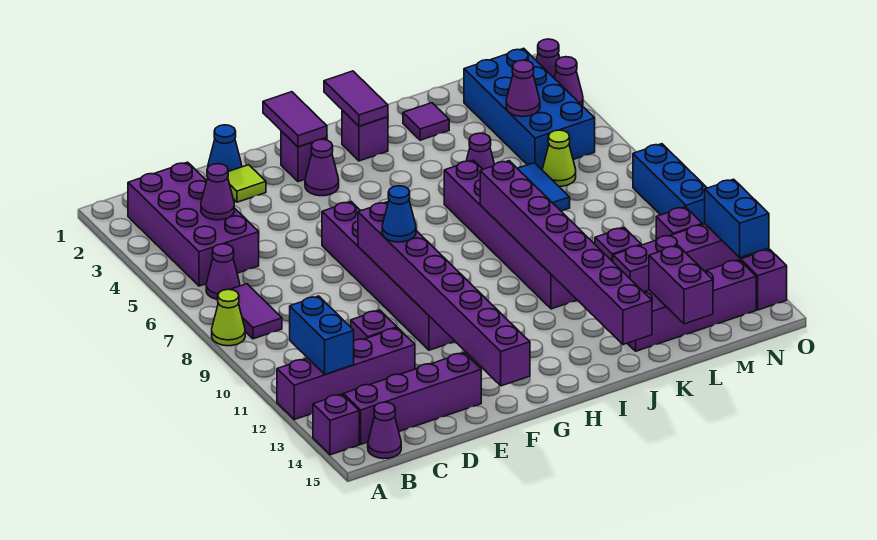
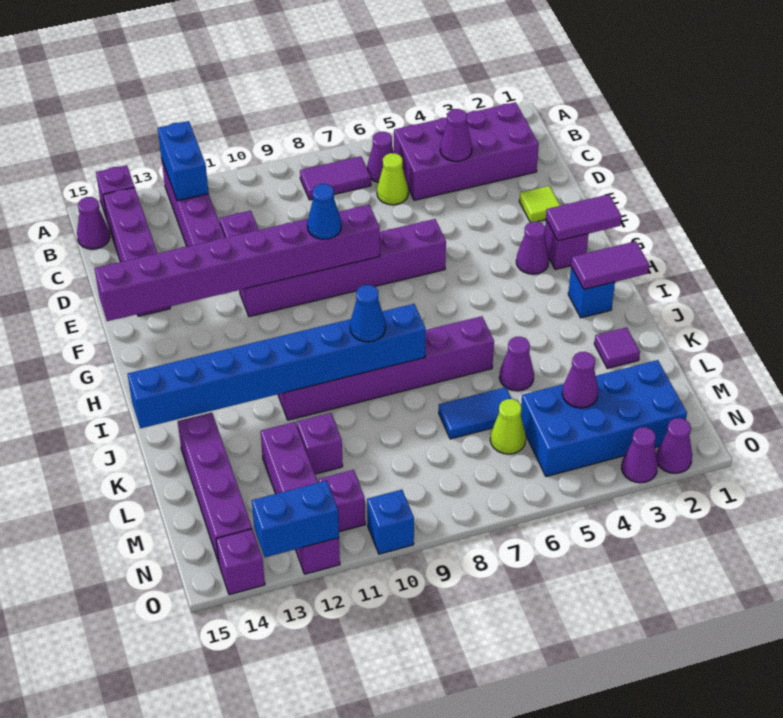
lime cone A8 level 1 -> lime cone C6 level 1
blue brick B11:B12 level 2 -> blue brick A12:B12 level 2
blue cone E1 level 1 -> blue cone J9 level 3
purple brick I2 level 1 -> blue brick I2 level 1
purple brick J8:J15 level 2 -> blue brick J8:J15 level 2
purple brick L14:L15 level 2 -> none
blue brick O8:O10 level 1 -> blue brick O10 level 1

